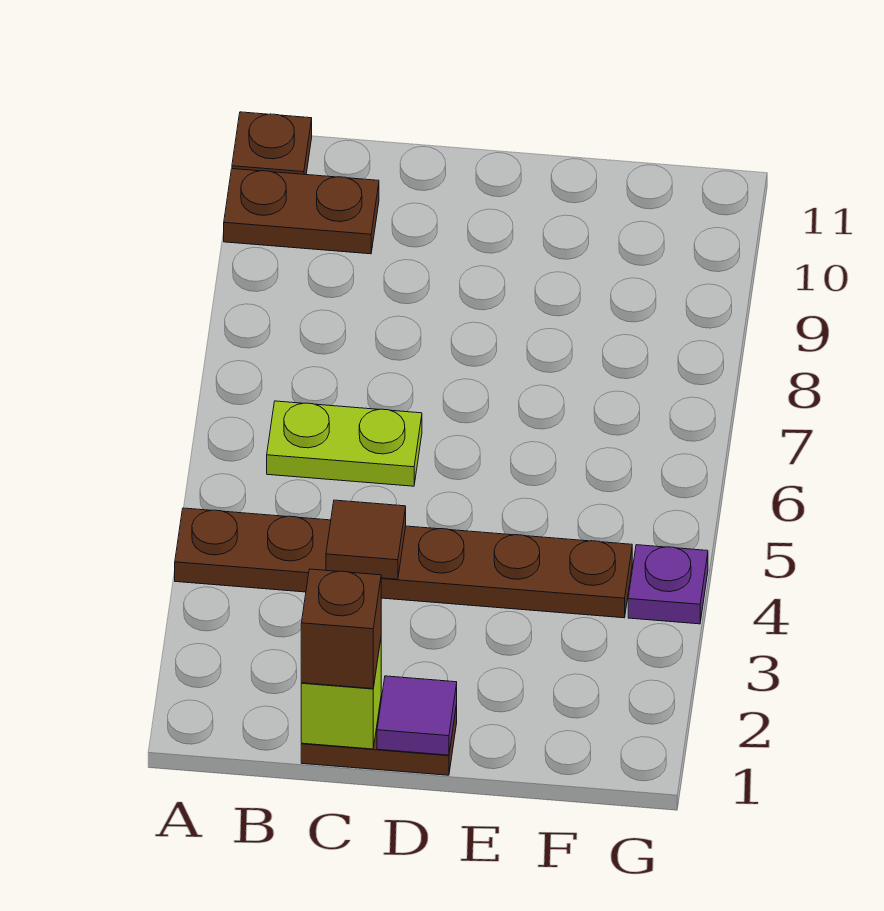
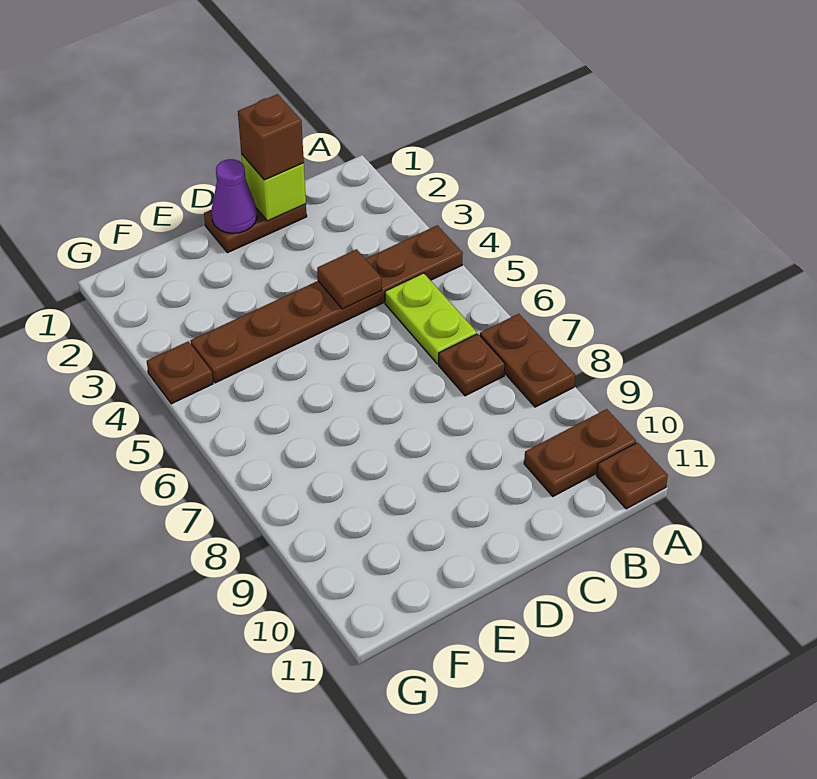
none -> brown plate A7:A8 level 1
lime plate B6:C6 level 1 -> lime plate B5:B6 level 1
none -> brown plate B7 level 1
purple tile D1 level 2 -> purple cone D1 level 2
purple plate G4 level 1 -> brown plate G4 level 1

